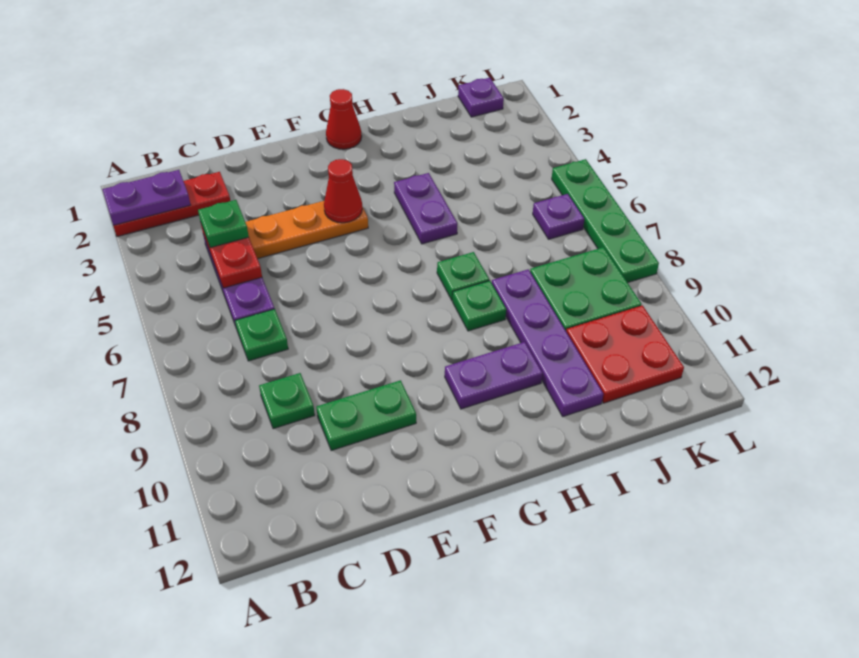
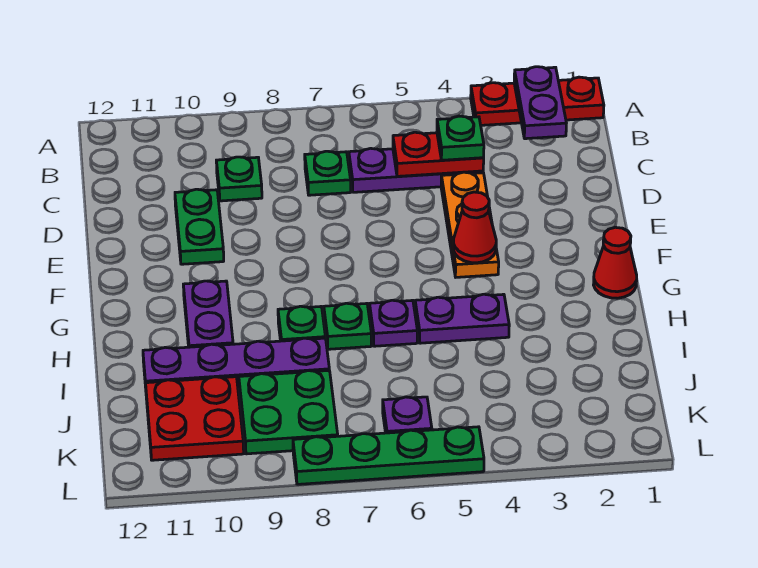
red plate A2:C2 level 1 -> red plate A1:A3 level 1
purple plate K1 level 1 -> purple plate H6 level 1

